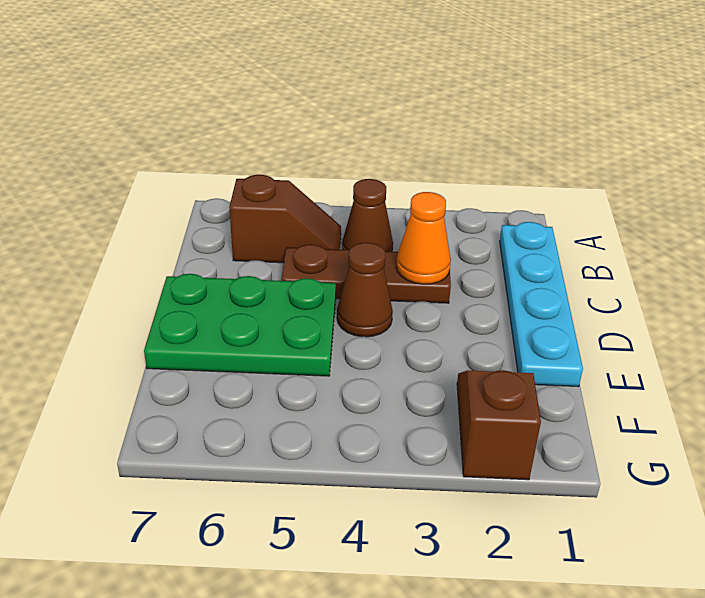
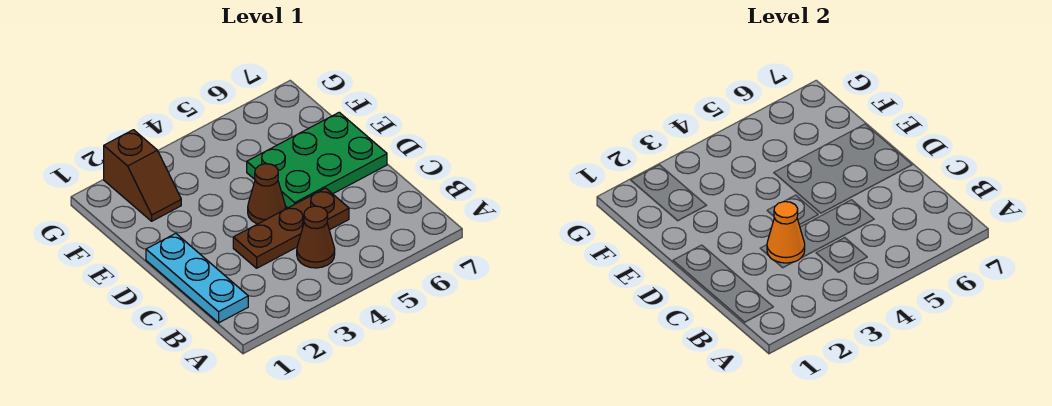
cyan plate B1:E1 level 1 -> cyan plate B1:D1 level 1
brown slope B5:B6 level 1 top 6 -> none

